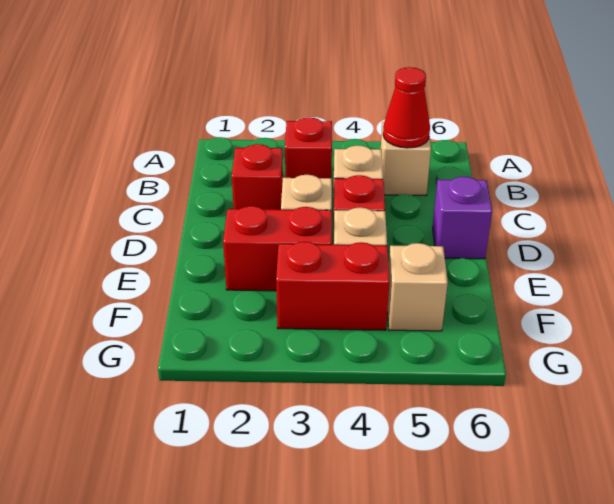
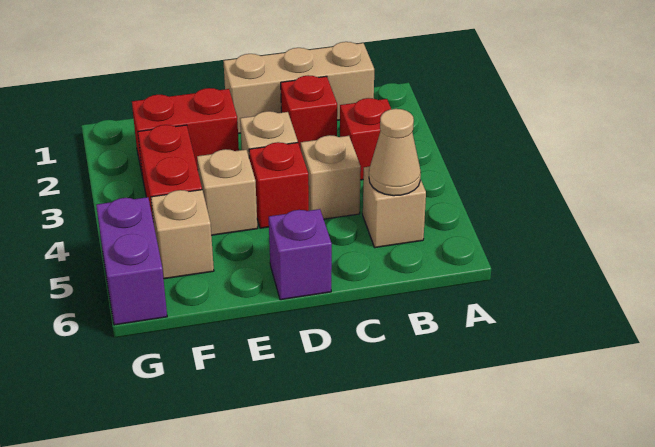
none -> tan brick B1:D1 level 1
red cone B5 level 2 -> tan cone B5 level 2
red brick E2:E3 level 1 -> red brick E2:F2 level 1
none -> purple brick G5:G6 level 1

